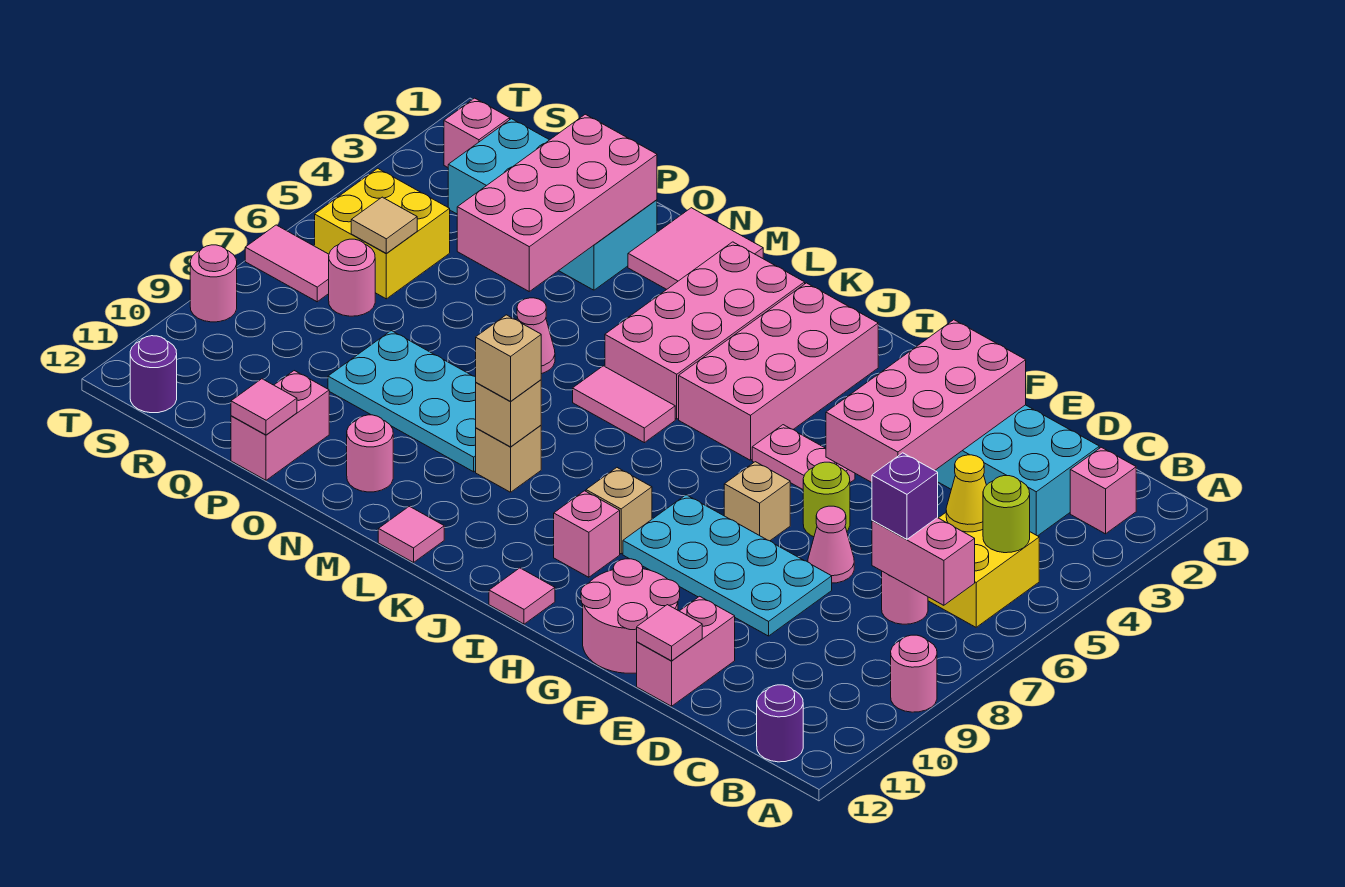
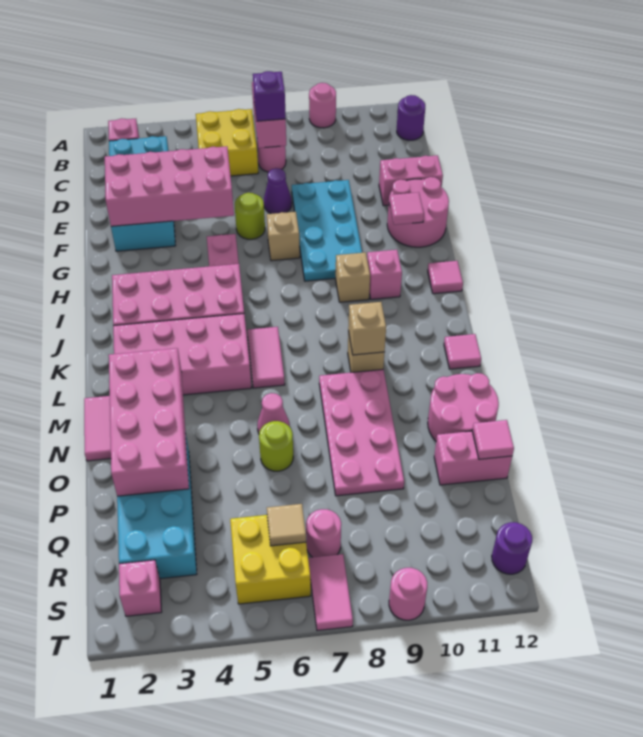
lime round brick B5 level 2 -> lime round brick O6 level 1
yellow cone C5 level 2 -> none
pink cone E7 level 1 -> purple cone E7 level 1
pink tile E12 level 2 -> pink tile G11 level 2
tan brick L9 level 3 -> none
cyan plate M8:P9 level 1 -> pink plate M8:P9 level 1
pink round brick N11 level 1 -> pink round brick N11:O12 level 1
pink brick O2:P5 level 2 -> pink brick M2:P3 level 2

